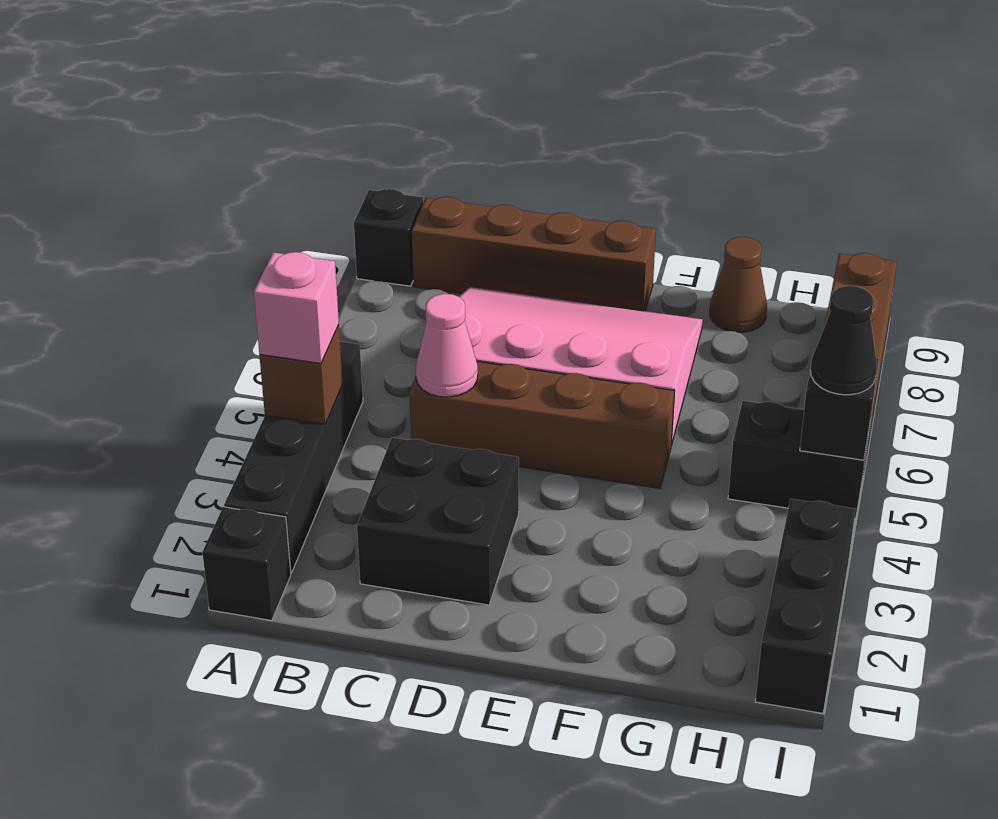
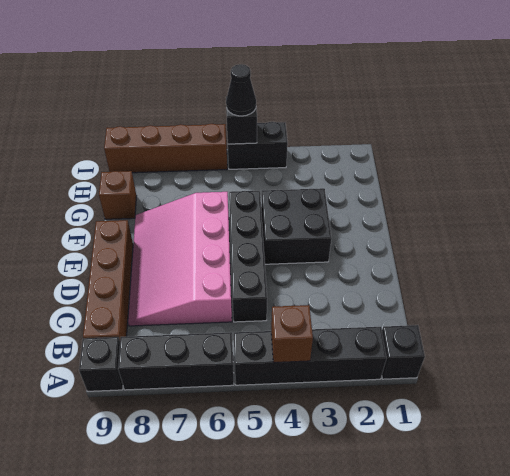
pink brick A4 level 3 -> none
black brick C2:D3 level 1 -> black brick E3:F4 level 1
brown brick C5:F5 level 1 -> black brick C5:F5 level 1
pink cone C5 level 2 -> none
brown cone G9 level 1 -> brown brick G9 level 1
black brick H5:I5 level 1 -> black brick I4:I5 level 1
black brick I1:I3 level 1 -> black brick A6:A8 level 1

